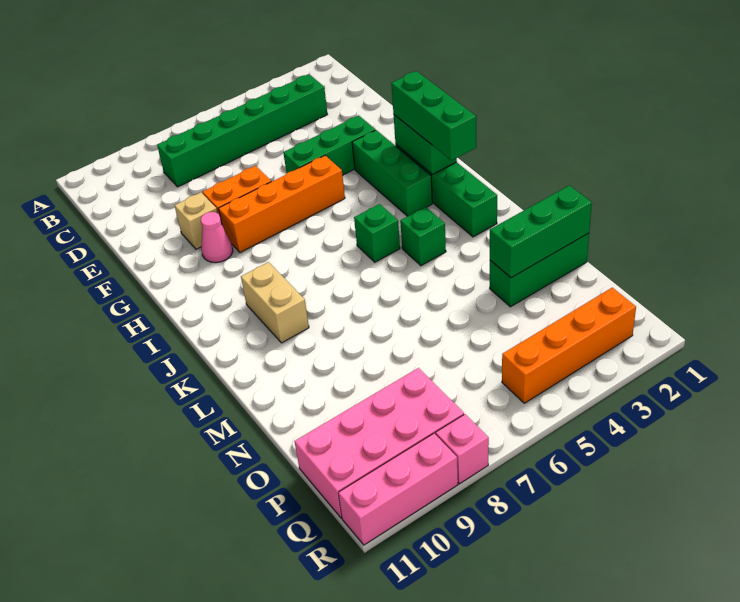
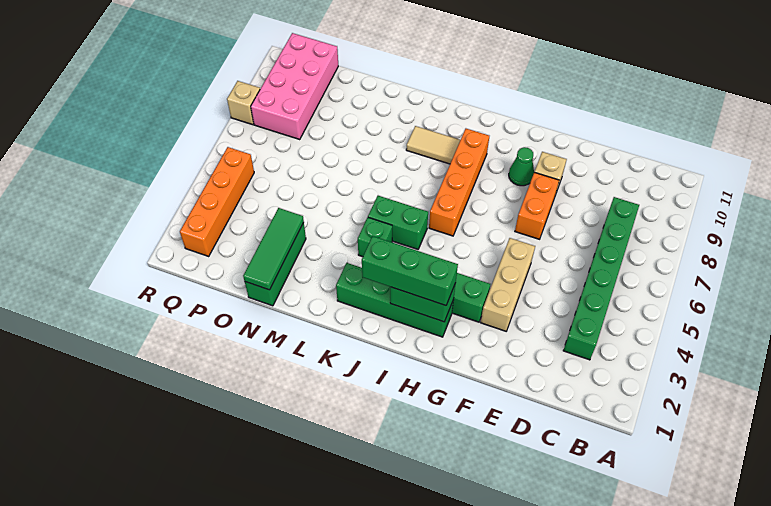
green brick F3:F5 level 1 -> tan brick F3:F5 level 1
orange brick G5:G8 level 1 -> orange brick I6:I9 level 1
pink cone G9 level 1 -> green cone G9 level 1
green brick J5 level 1 -> green brick J5:K5 level 1
tan brick J9:K9 level 1 -> tan tile J9:K9 level 1
green brick N1:N3 level 2 -> green tile N1:N3 level 2
pink brick R8 level 1 -> tan brick R8 level 1
pink brick R9:R11 level 1 -> none

